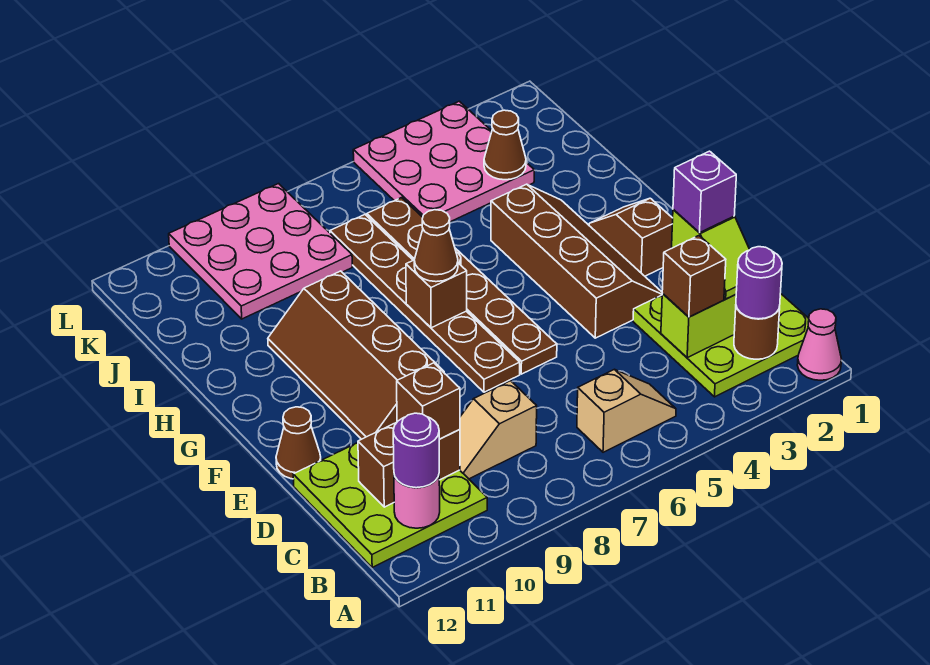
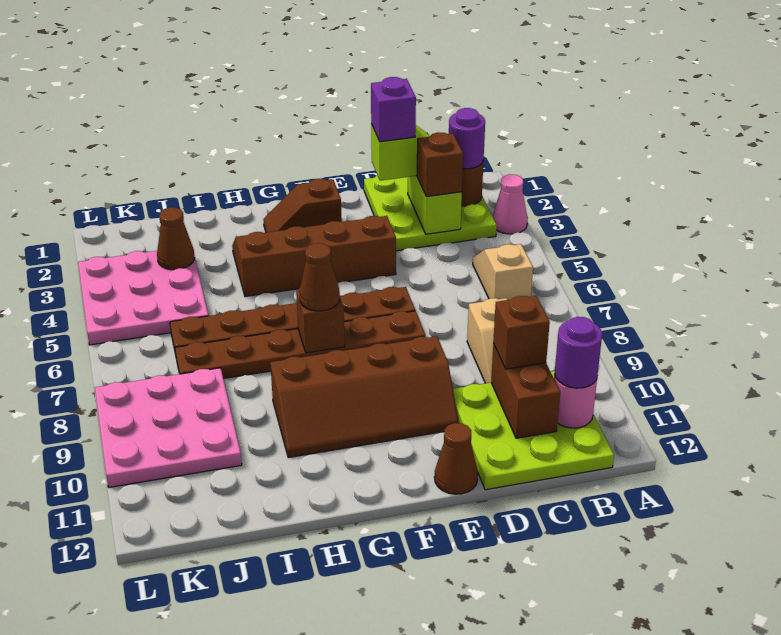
pink cone A1 level 1 -> pink cone A3 level 1

